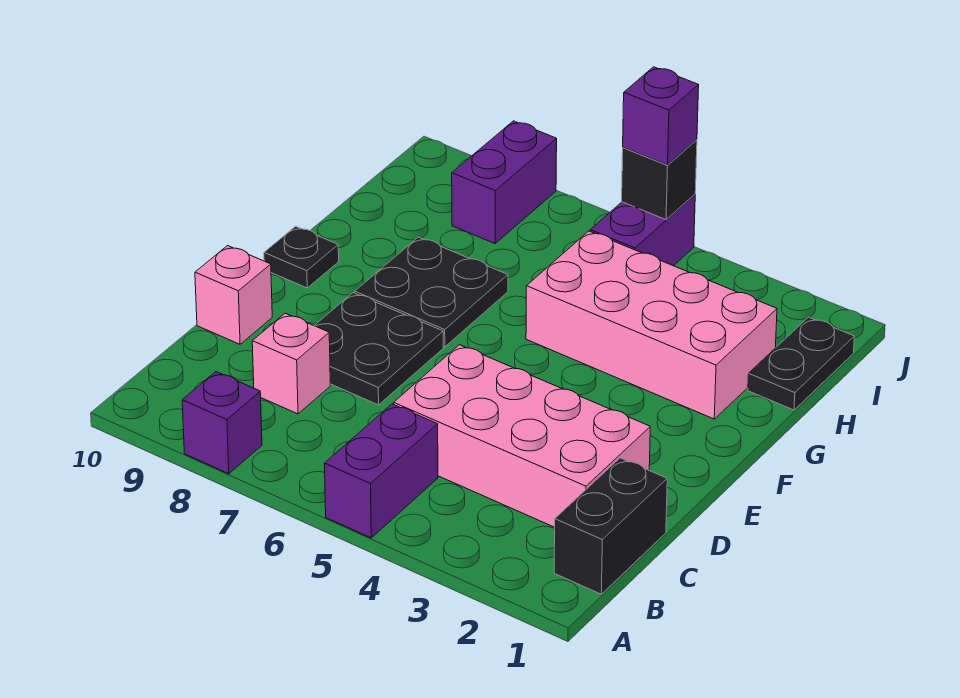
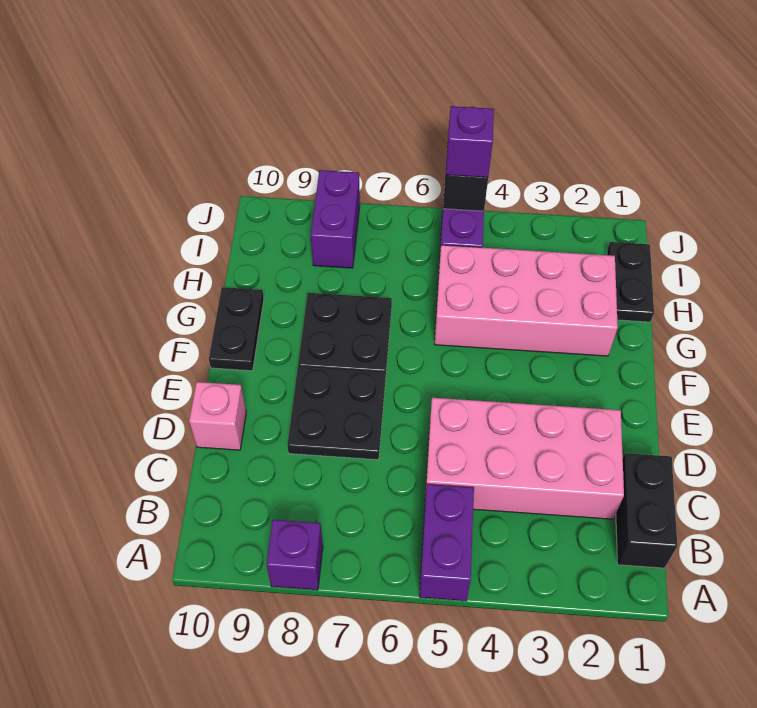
pink brick C8 level 1 -> none
black plate F10 level 1 -> black plate F10:G10 level 1

